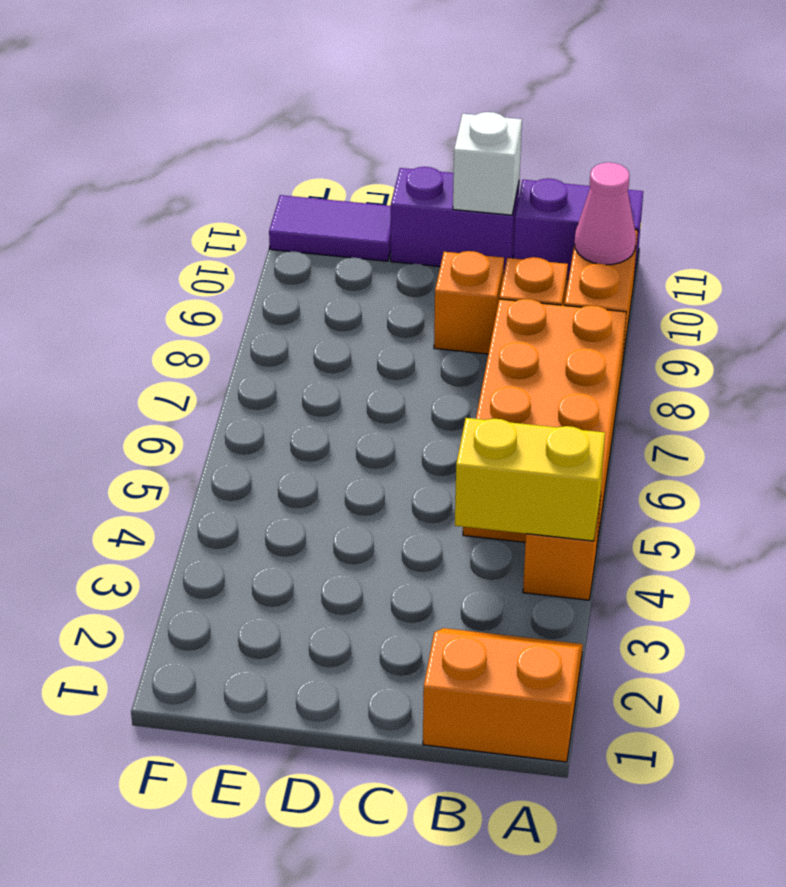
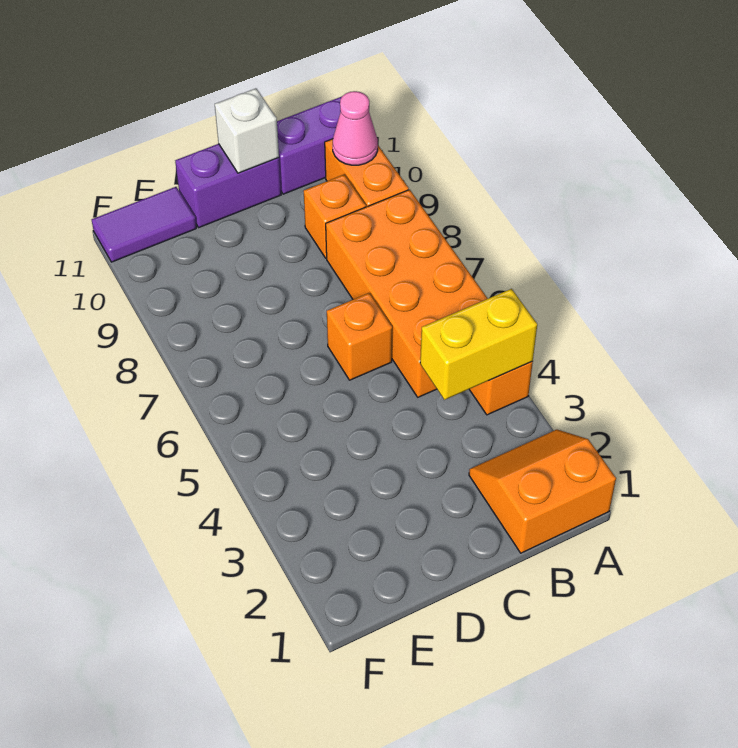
orange brick C9 level 1 -> orange brick C6 level 1

